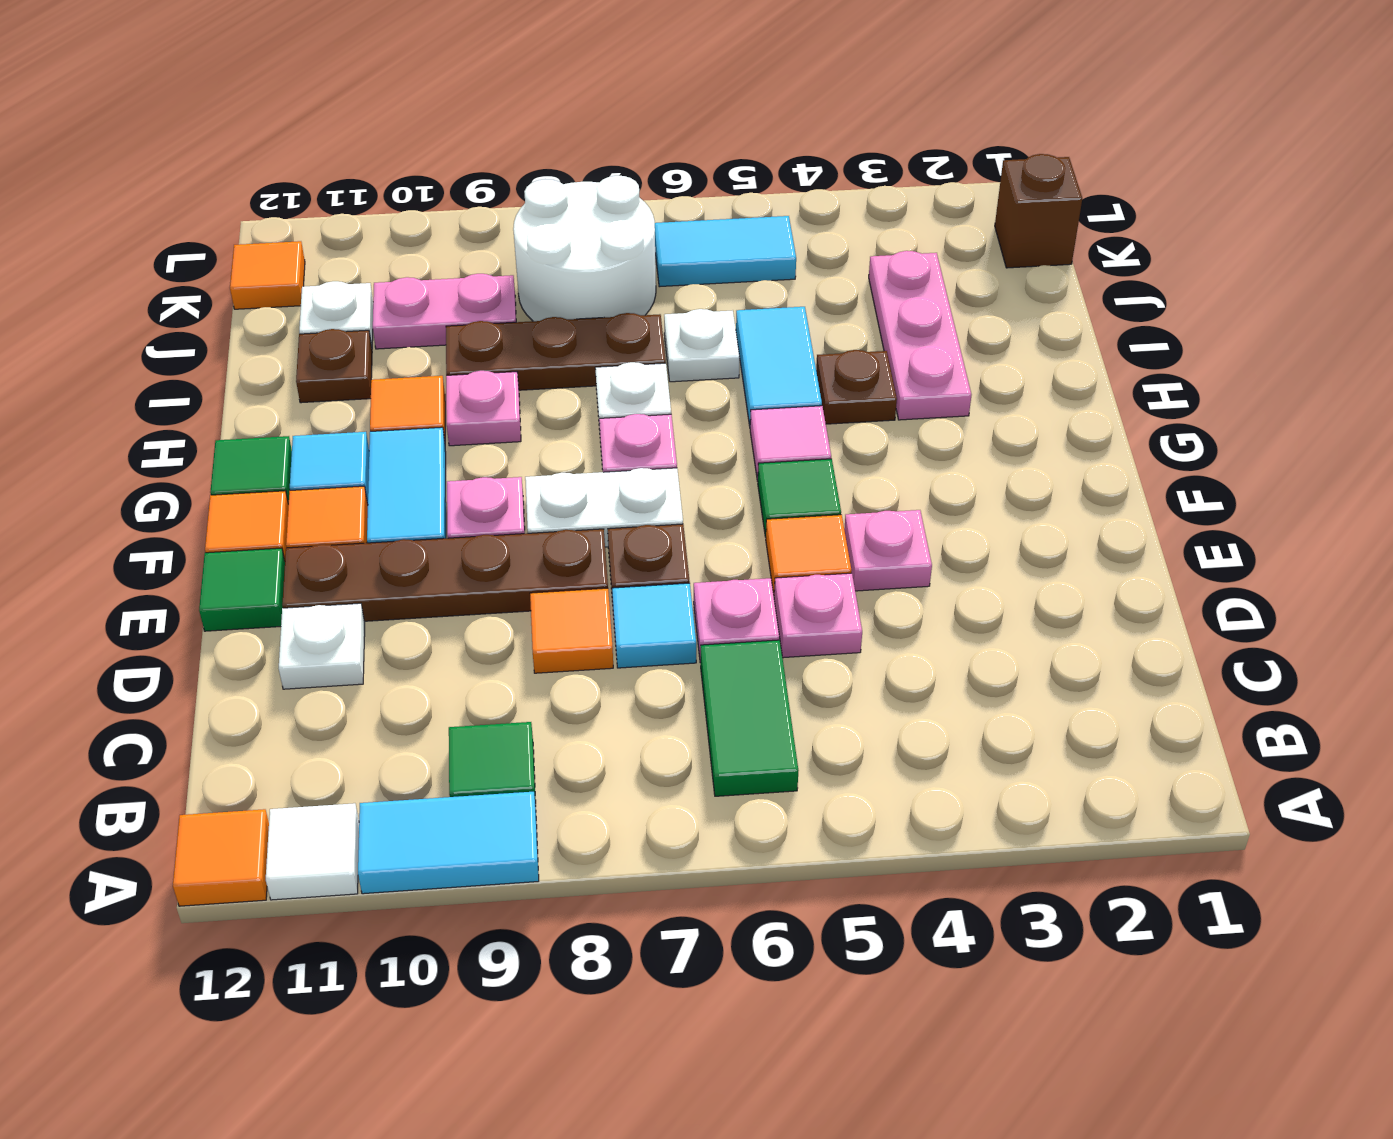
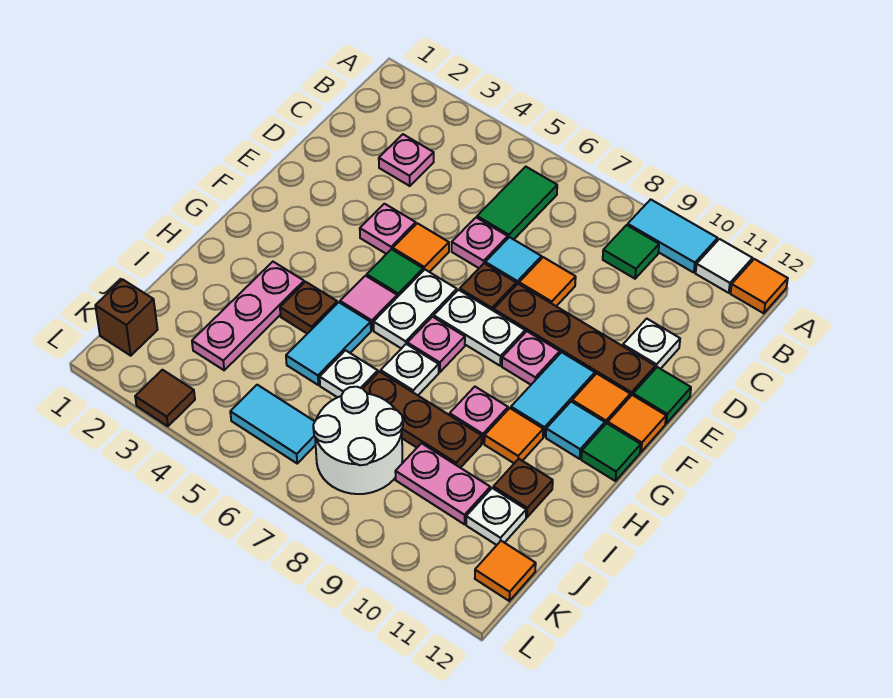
pink plate D5 level 1 -> pink plate C3 level 1
none -> white plate F6:G6 level 1
none -> brown tile L3 level 1

